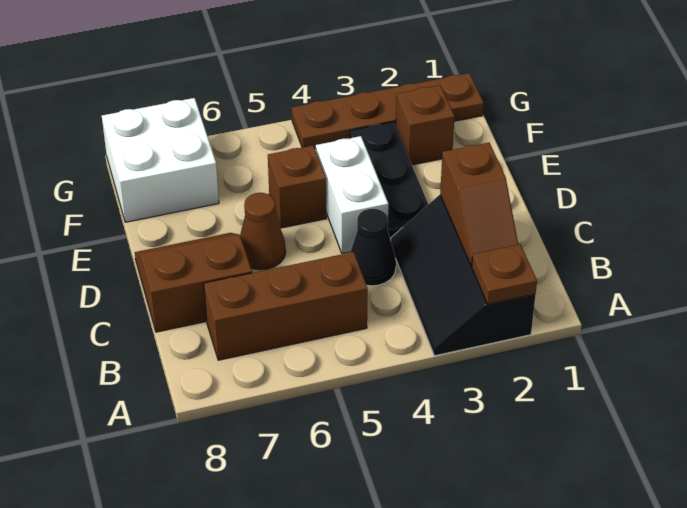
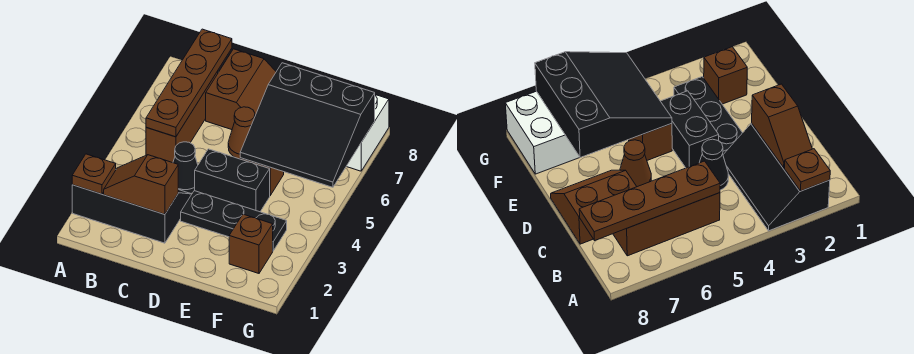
white brick D4:E4 level 1 -> black brick D4:E4 level 1
none -> black slope E5:G7 level 2 top 7
brown plate G1:G4 level 1 -> brown plate B5:B8 level 2

